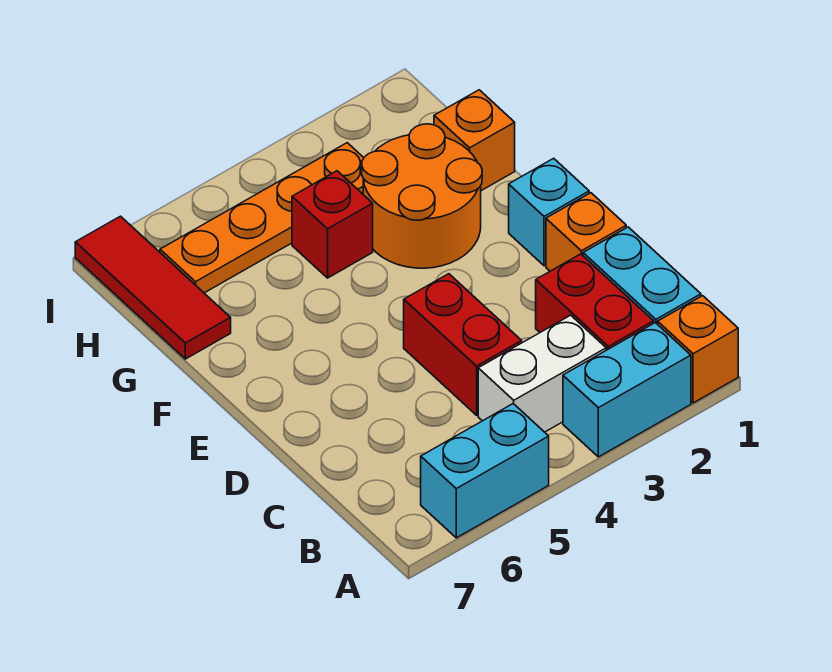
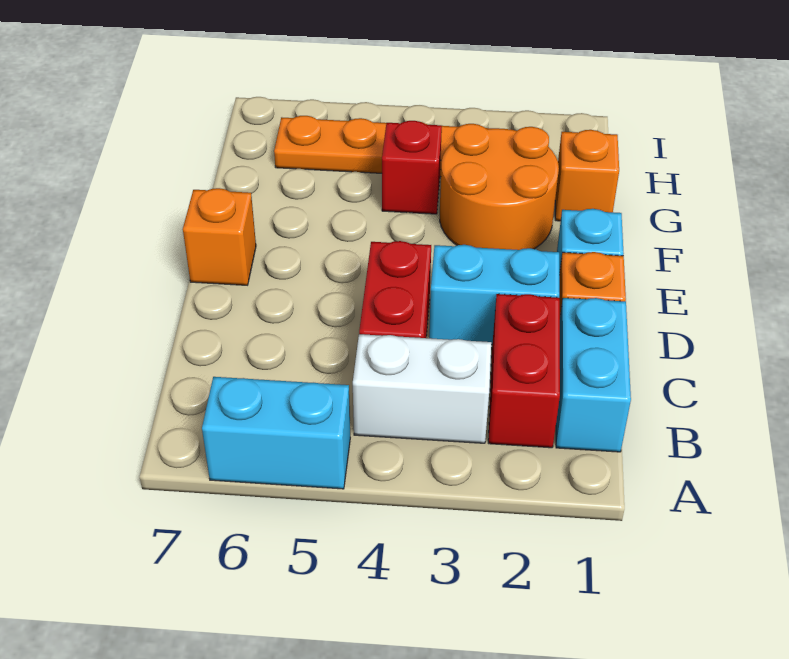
orange brick A1 level 1 -> orange brick E7 level 1
cyan brick A2:A3 level 1 -> cyan brick D2:D3 level 1
red tile G7:I7 level 1 -> none

